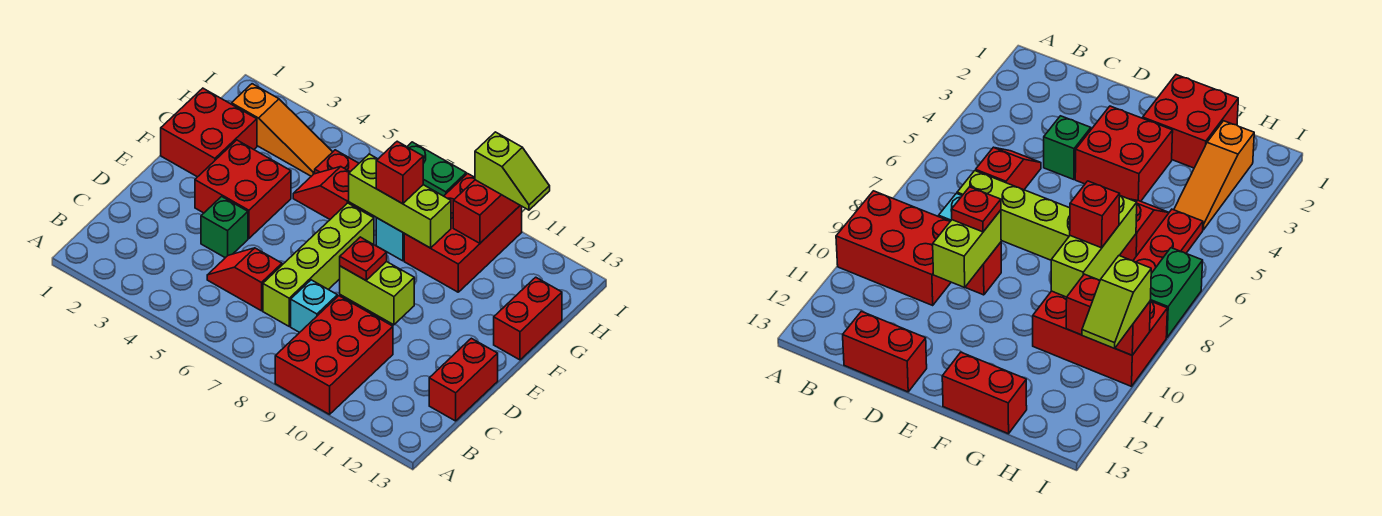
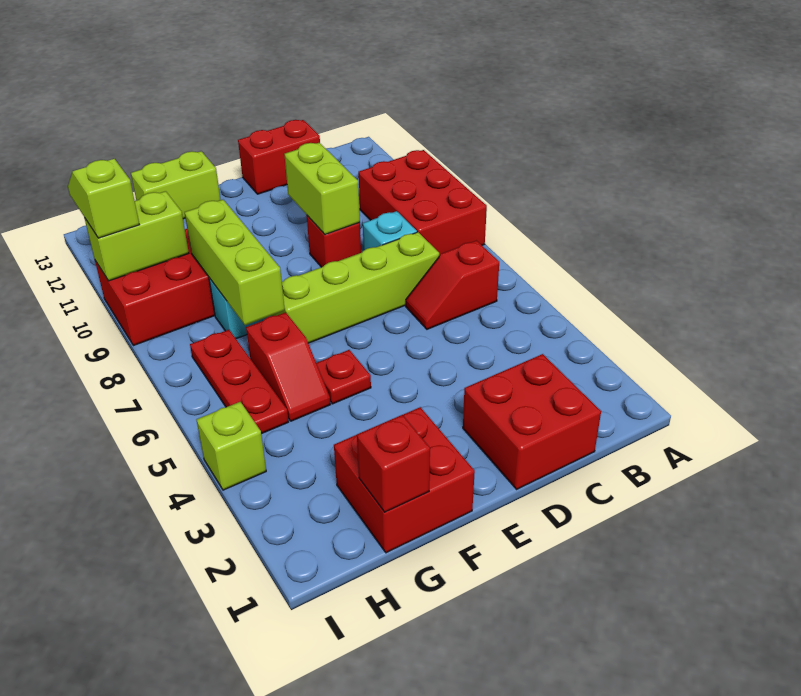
red brick A9:C10 level 1 -> red brick A8:B10 level 1
red slope C5:C6 level 1 top 6 -> red slope B6:C6 level 1 top B
green brick D4 level 1 -> none
red plate D9 level 3 -> red plate F5 level 1
red brick E3:F4 level 1 -> red brick C1:D2 level 1
red brick F13:G13 level 1 -> lime brick F13:G13 level 1
red brick G8 level 3 -> red brick G1 level 2
orange slope H2:H4 level 1 top 2 -> none
red brick H10:I10 level 2 -> lime brick H10:I10 level 2
none -> lime brick I4 level 1
green brick I7:I8 level 1 -> none

